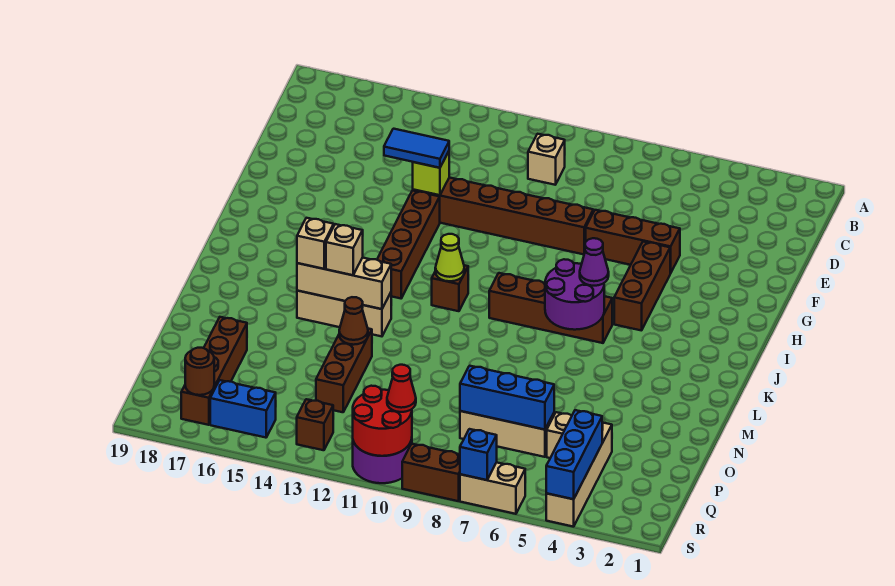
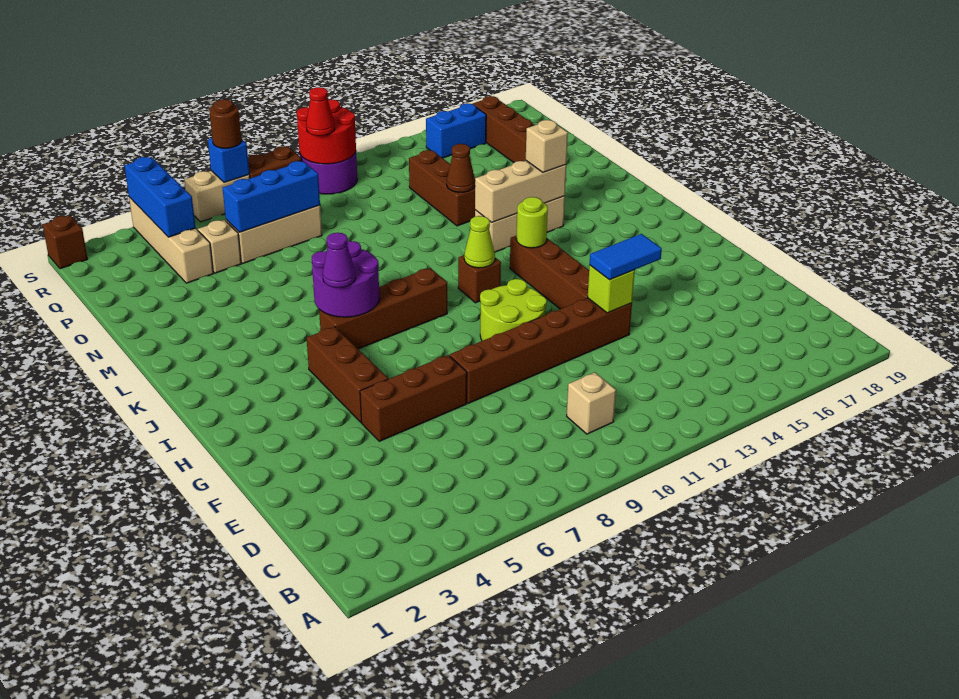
none -> lime round brick G10:H11 level 1
none -> lime round brick J13 level 2
tan brick L14 level 3 -> none
brown brick R13 level 1 -> brown brick S1 level 1
brown round brick R17 level 2 -> brown round brick S7 level 3

